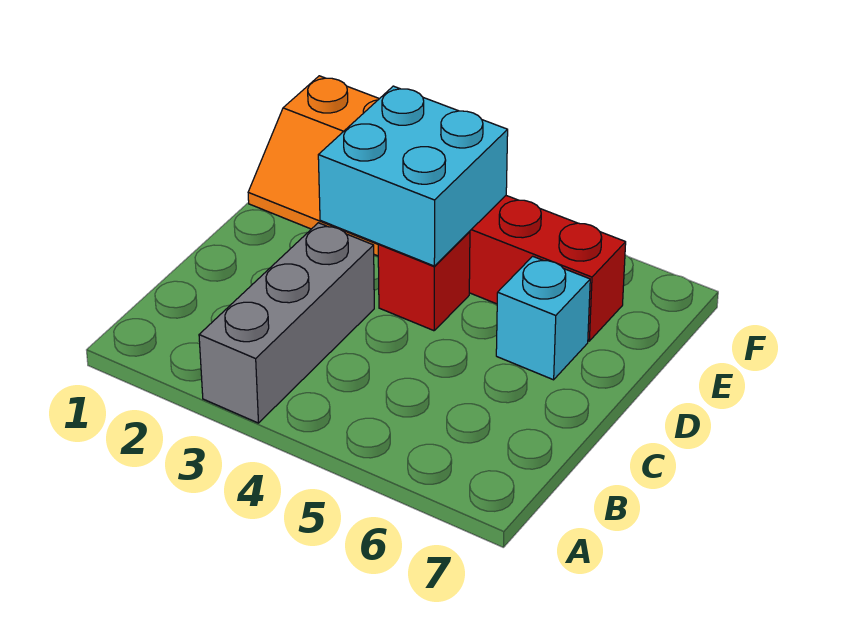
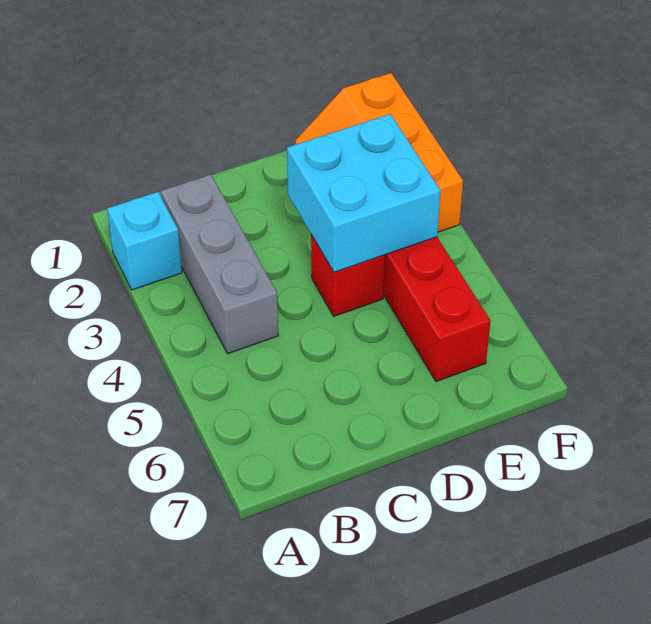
grey brick A3:C3 level 1 -> grey brick B2:B4 level 1
cyan brick D6 level 1 -> cyan brick A2 level 1

